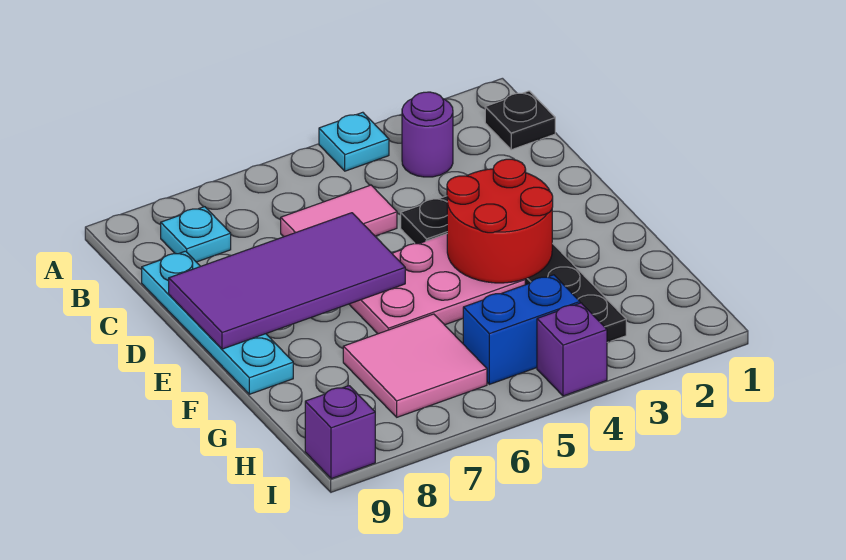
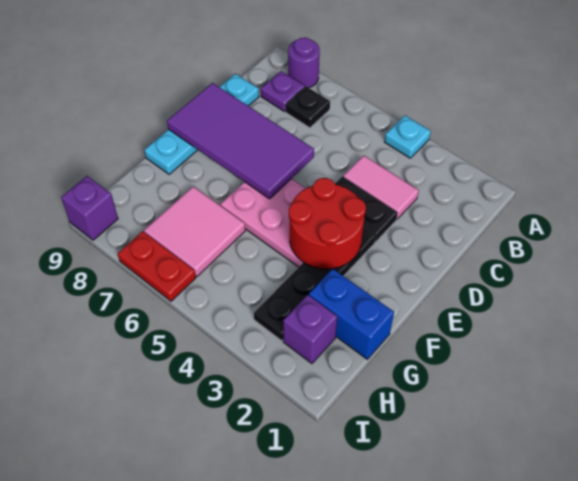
black plate B1 level 1 -> black plate B7 level 1
purple round brick B3 level 1 -> purple round brick A8 level 1
cyan plate B8 level 1 -> purple plate B8 level 1
pink tile C5:C6 level 1 -> pink tile C3:C4 level 1
blue brick H4:H5 level 1 -> blue brick G1:G2 level 1
purple brick I4 level 1 -> purple brick H2 level 1
none -> red plate I6:I7 level 1

